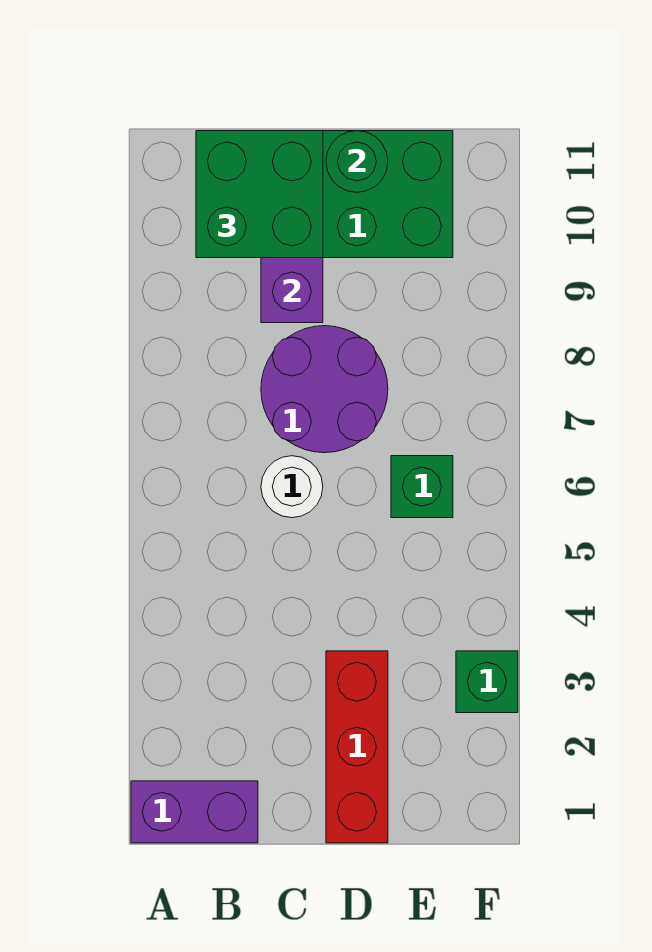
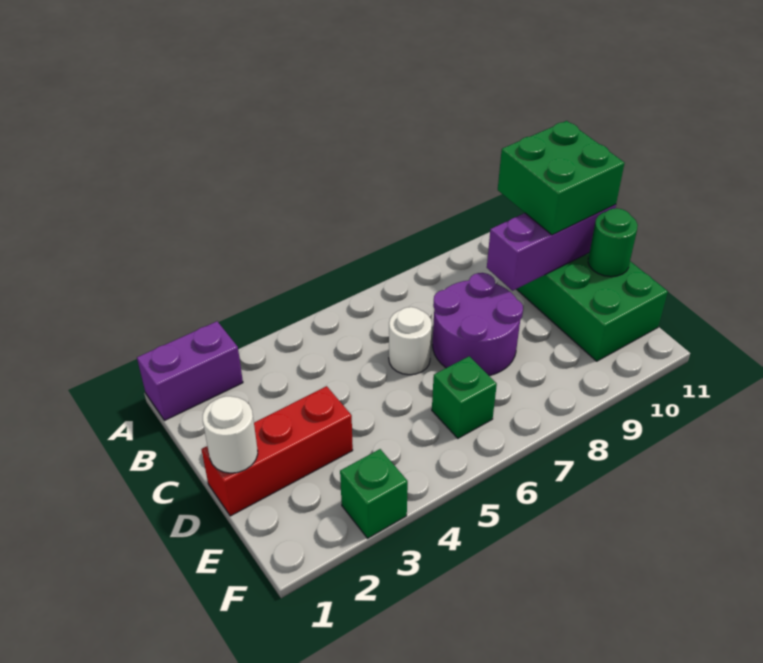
purple brick A1:B1 level 1 -> purple brick A1:A2 level 1
none -> white round brick D1 level 2

